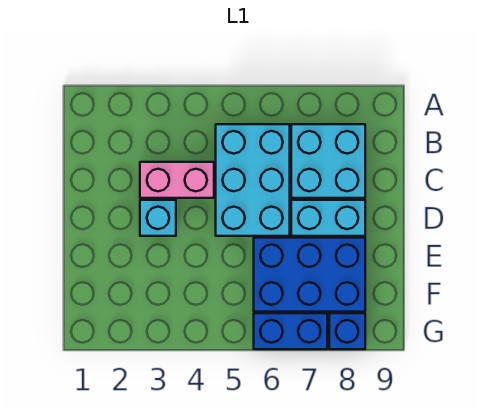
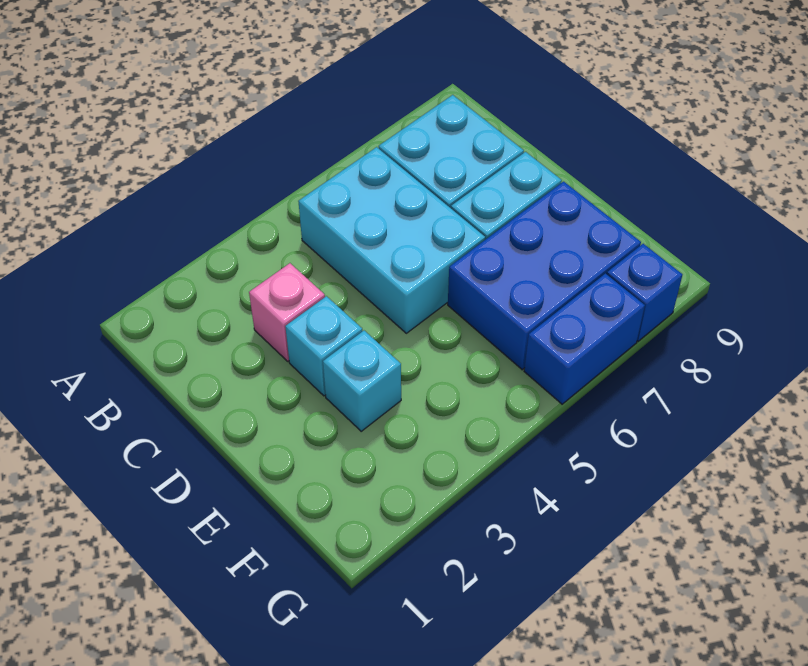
pink brick C3:C4 level 1 -> pink brick C3 level 1
none -> cyan brick E3 level 1

